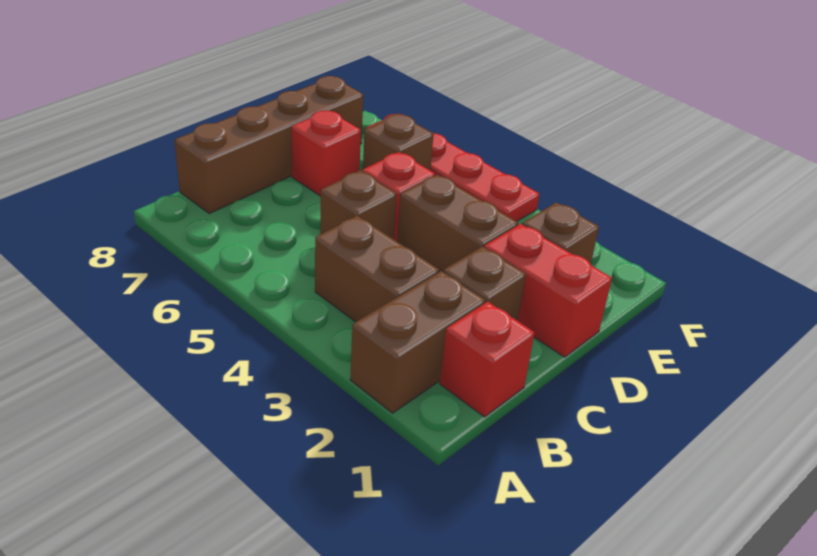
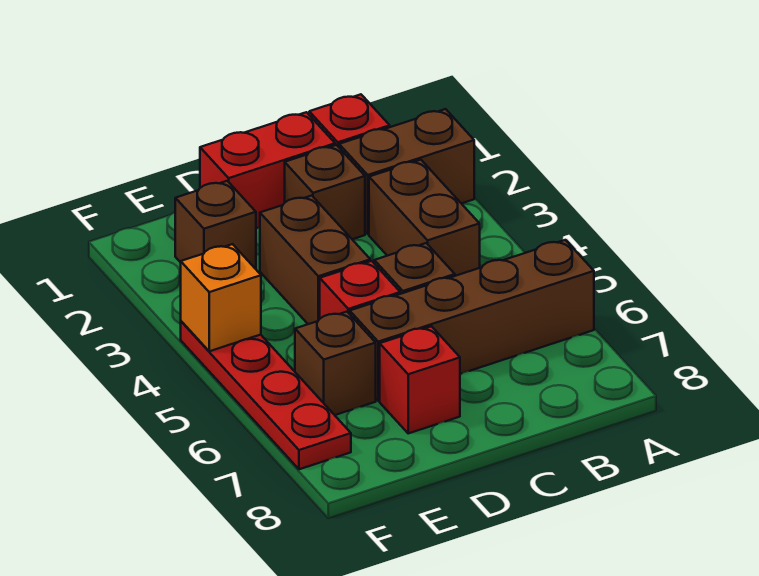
brown brick B8:E8 level 1 -> brown brick A6:D6 level 1
red brick D1:D2 level 1 -> red brick C1:D1 level 1
none -> orange brick F4 level 2

